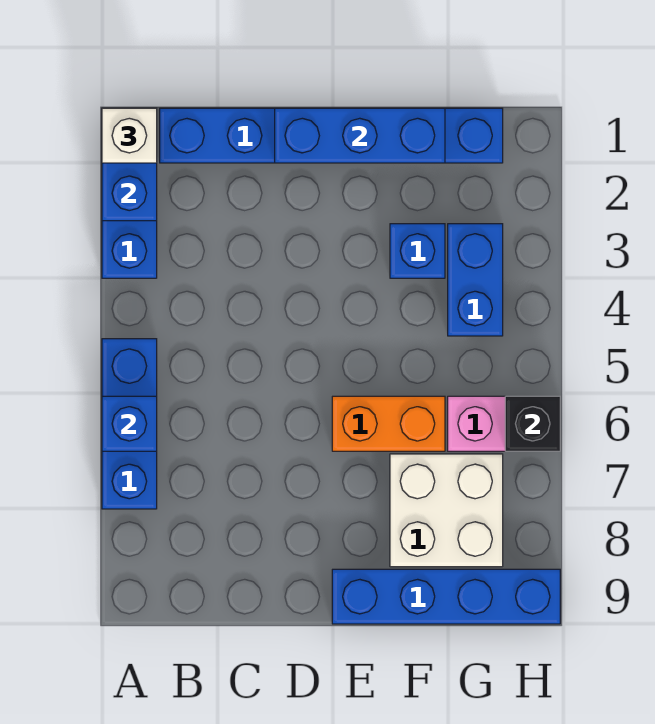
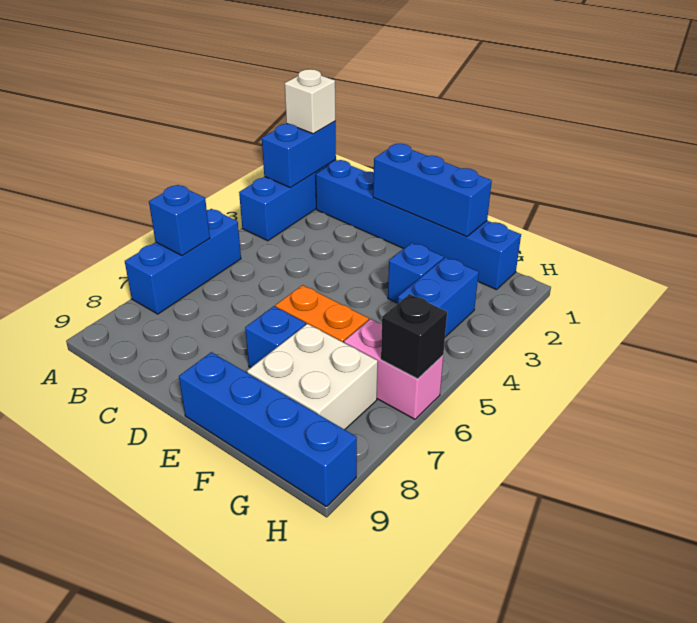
none -> blue brick E7 level 1

